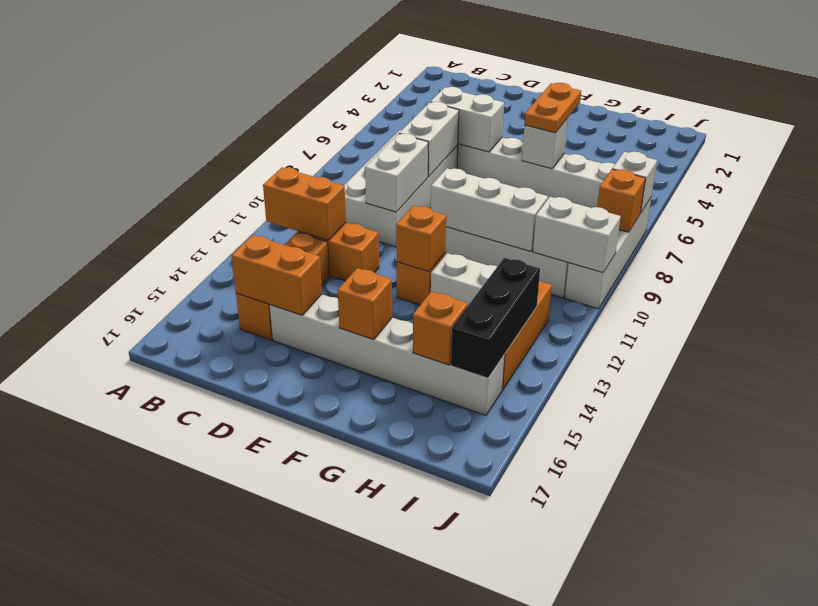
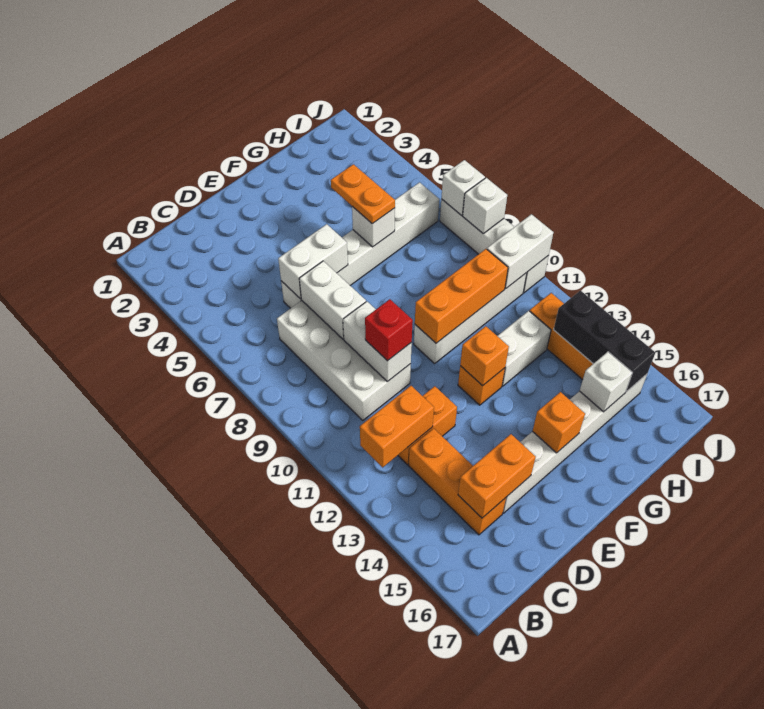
none -> red brick D10 level 3
white brick F10:H10 level 2 -> orange brick F10:H10 level 2
orange brick H15 level 2 -> white brick H15 level 2
orange brick J8 level 2 -> white brick J8 level 2

